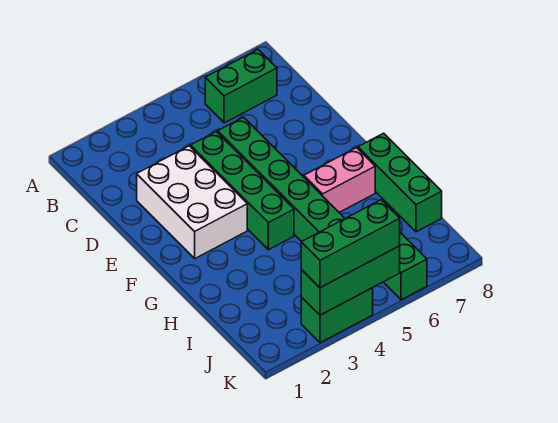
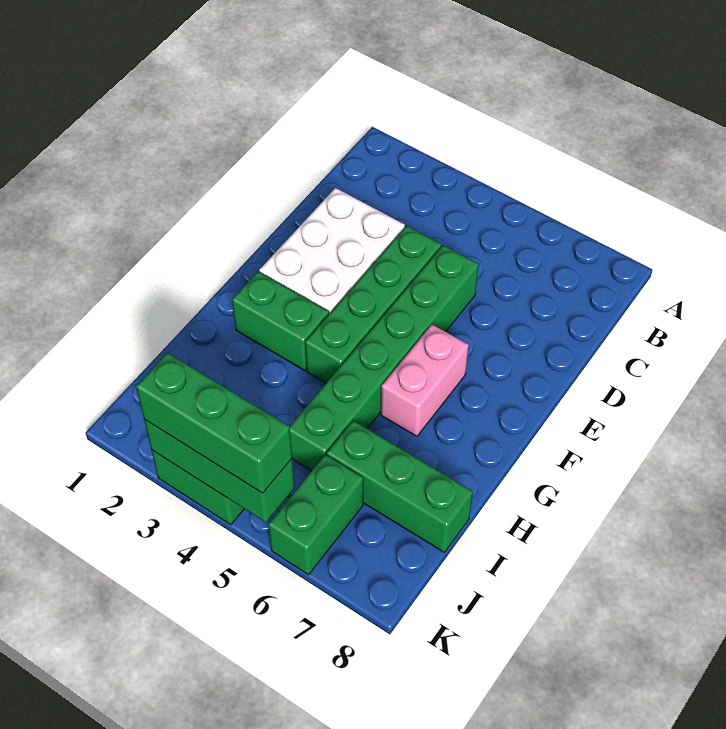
green brick B6:B7 level 1 -> green brick G2:G3 level 1
pink brick G6:G7 level 1 -> pink brick F6:G6 level 1
green brick G8:I8 level 1 -> green brick I6:I8 level 1

